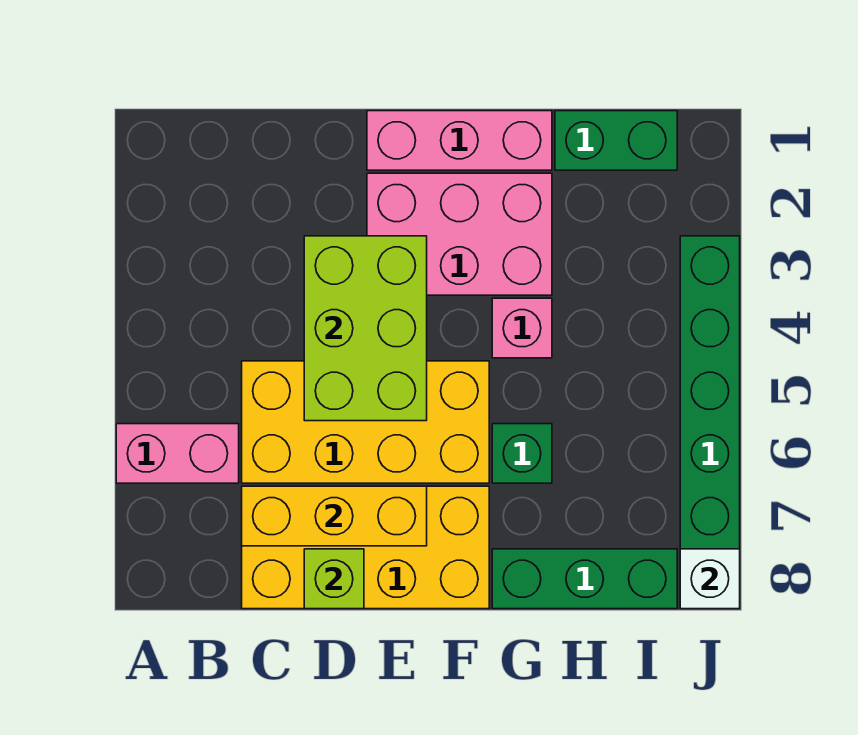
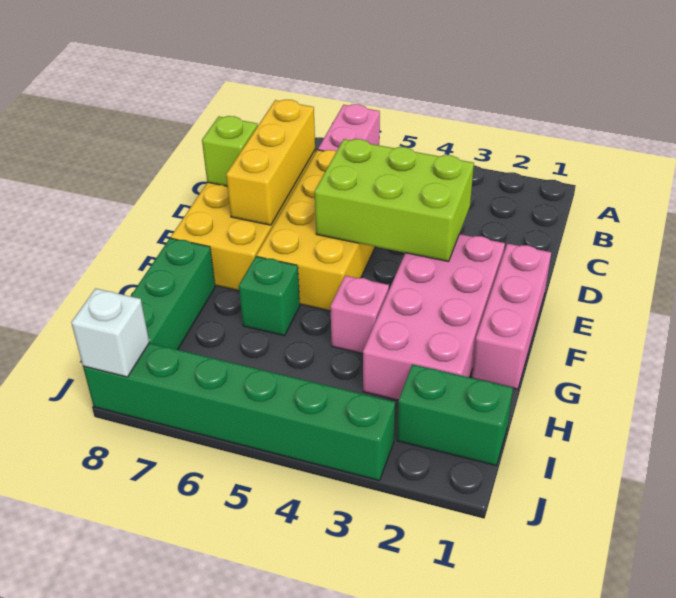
pink brick E2:G3 level 1 -> pink brick E2:H3 level 1
green brick H1:I1 level 1 -> green brick I1:I2 level 1

